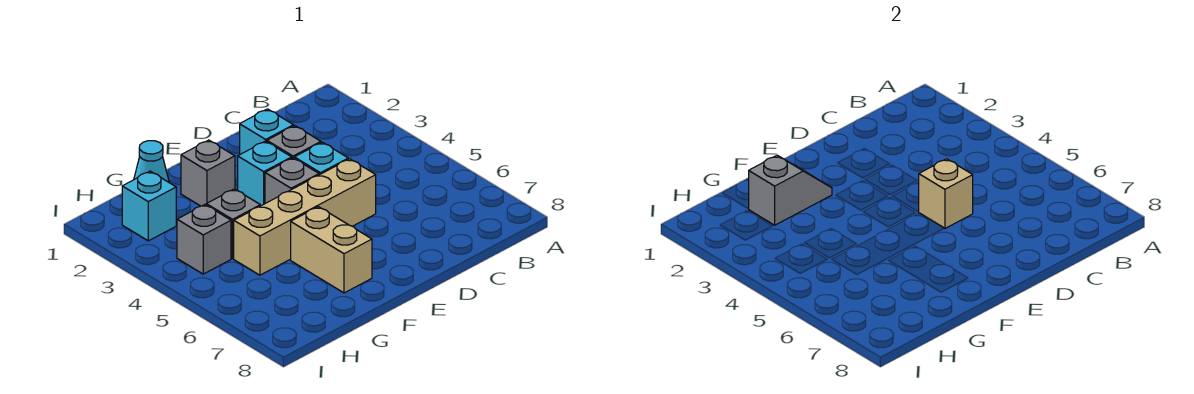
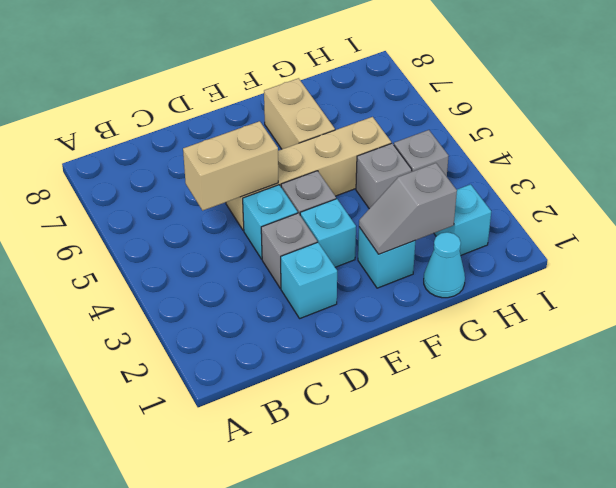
tan brick D5 level 2 -> tan brick C5:D5 level 2
grey brick F2 level 1 -> cyan brick F2 level 1

